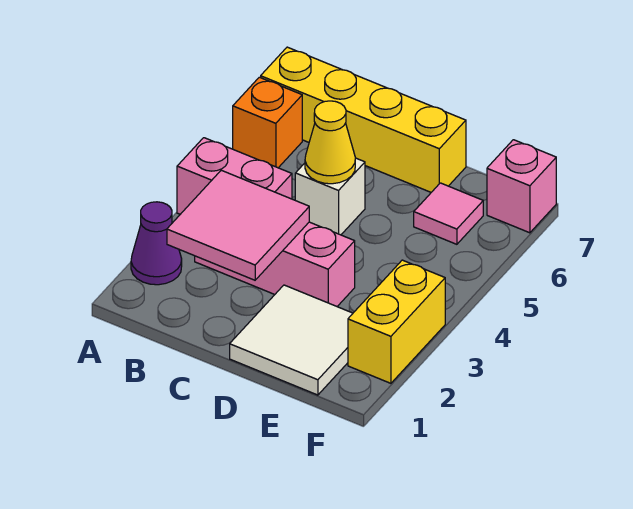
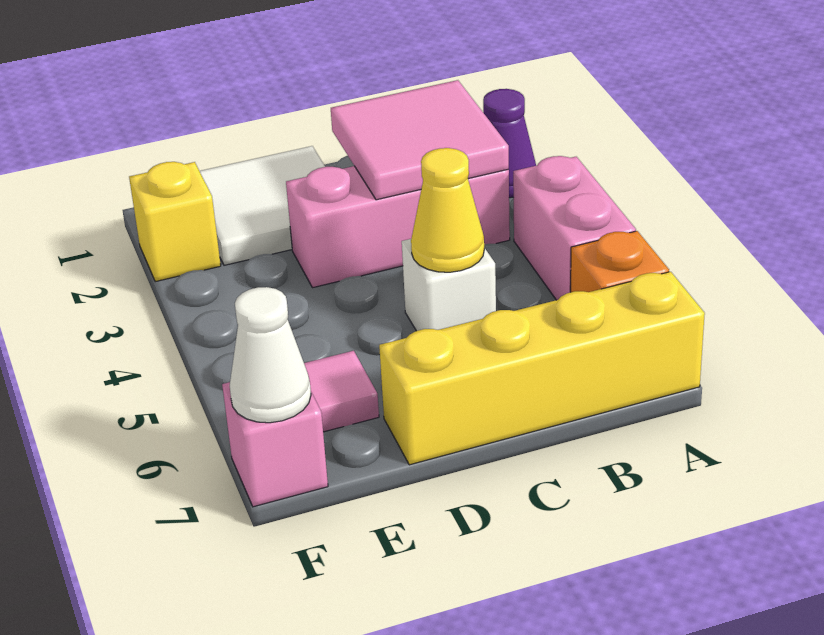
pink brick A4:B4 level 1 -> pink brick A4:A5 level 1
yellow brick F2:F3 level 1 -> yellow brick F2 level 1
none -> white cone F7 level 2

